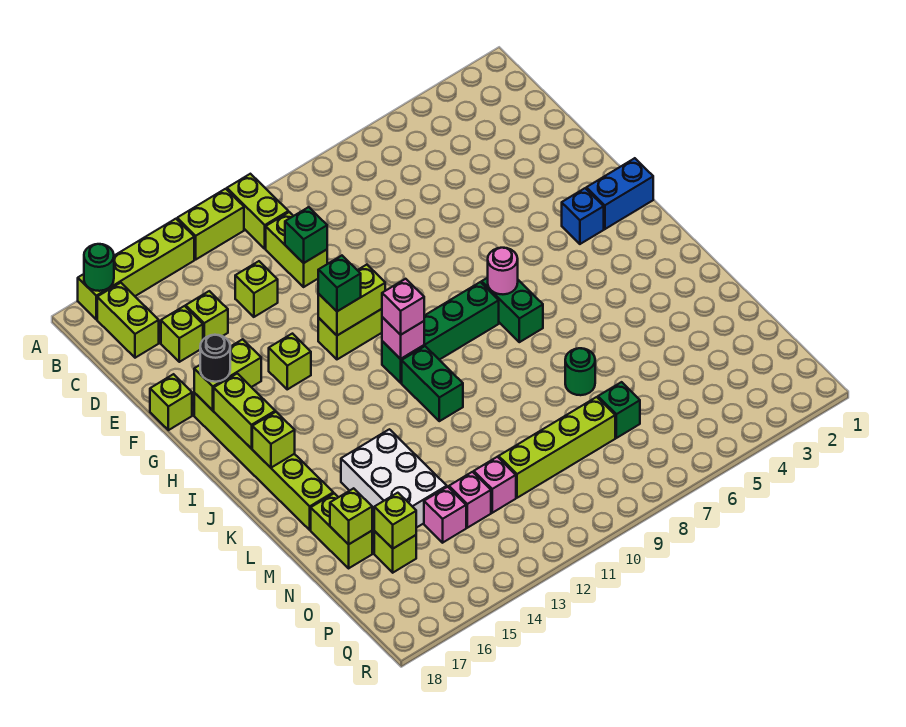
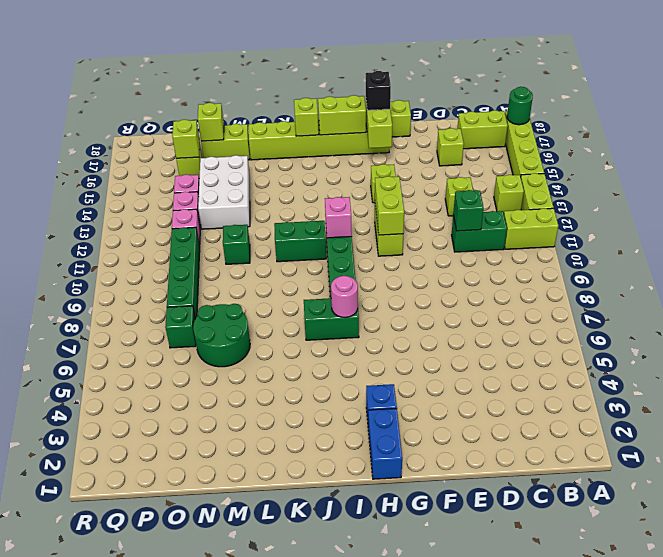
lime brick C11:D11 level 1 -> green brick C11:D11 level 1
lime brick D15 level 1 -> lime brick B13 level 1
green brick G12 level 3 -> green brick M11 level 1
black round brick G17 level 3 -> black brick G17 level 3
pink brick I11 level 3 -> none
white brick L14:N15 level 1 -> white brick M13:N15 level 1
green round brick M7 level 1 -> green round brick M6:N7 level 1
lime brick O8:O11 level 1 -> green brick O8:O11 level 1

